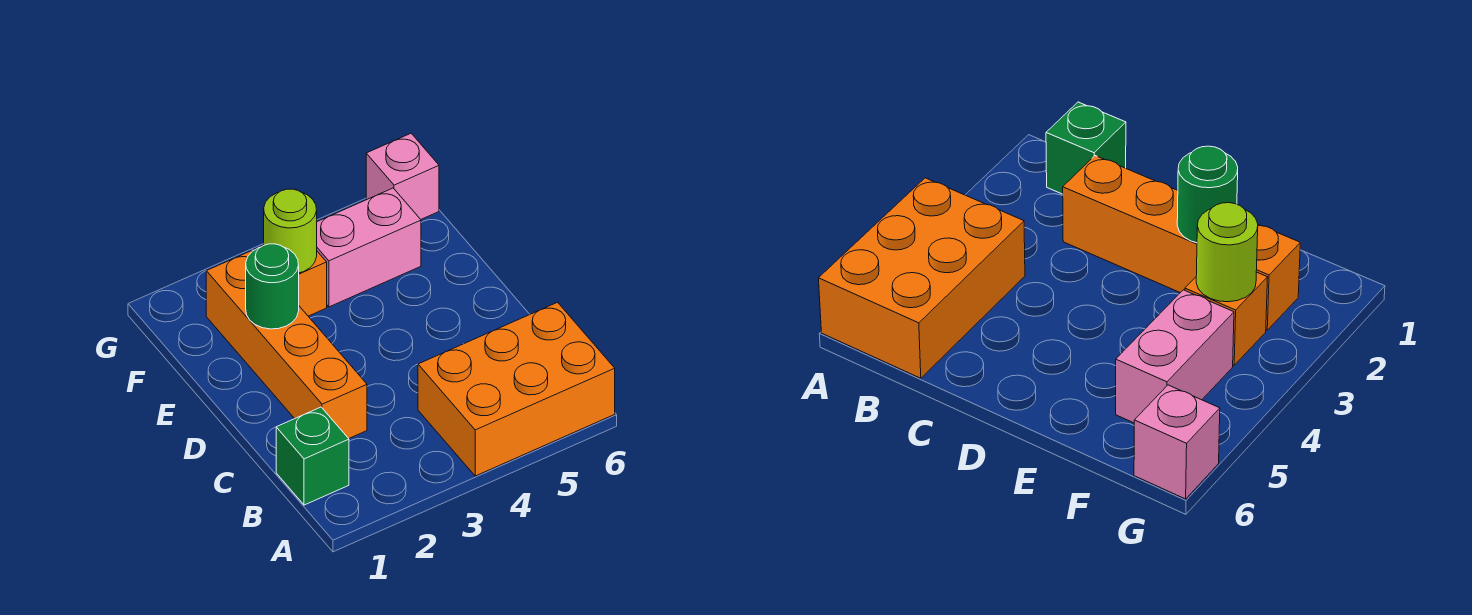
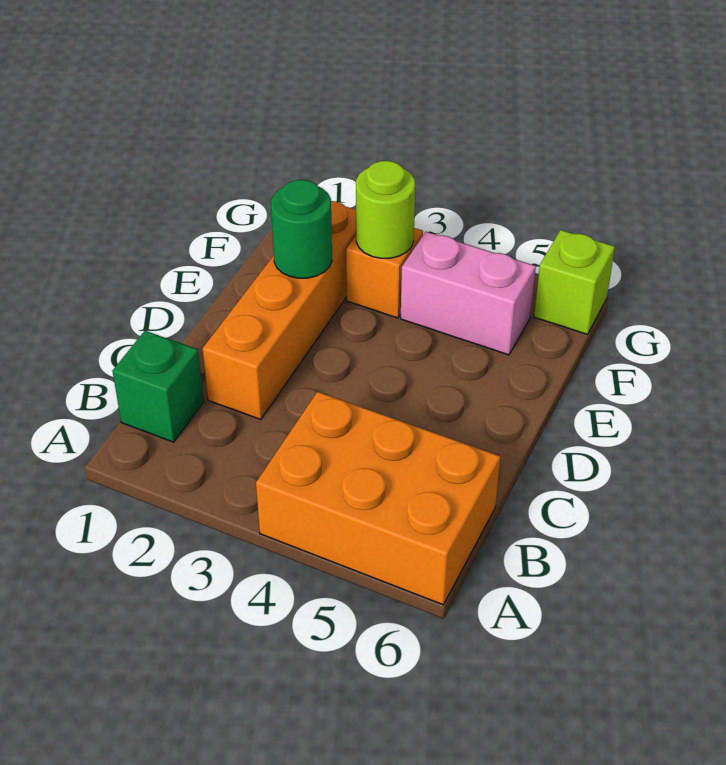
pink brick G6 level 1 -> lime brick G6 level 1

